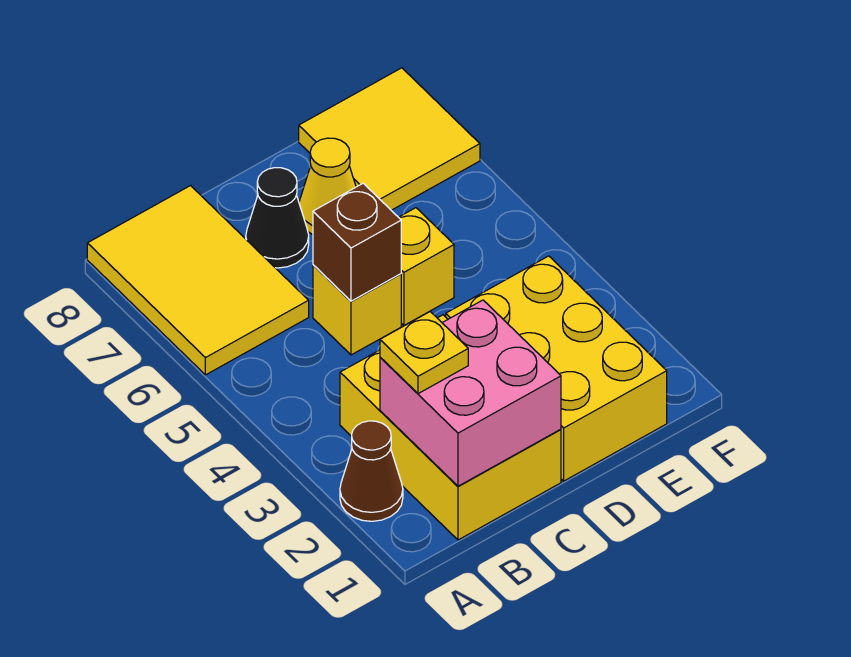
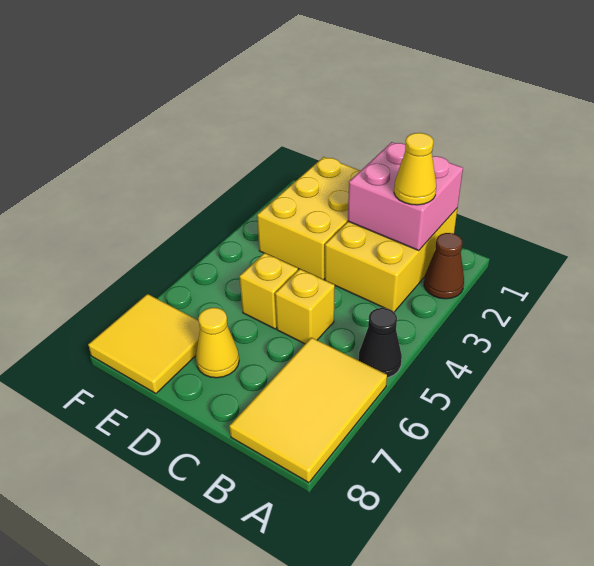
yellow plate B2 level 3 -> yellow cone B2 level 3
brown brick C5 level 2 -> none
black cone C7 level 1 -> black cone A5 level 1

